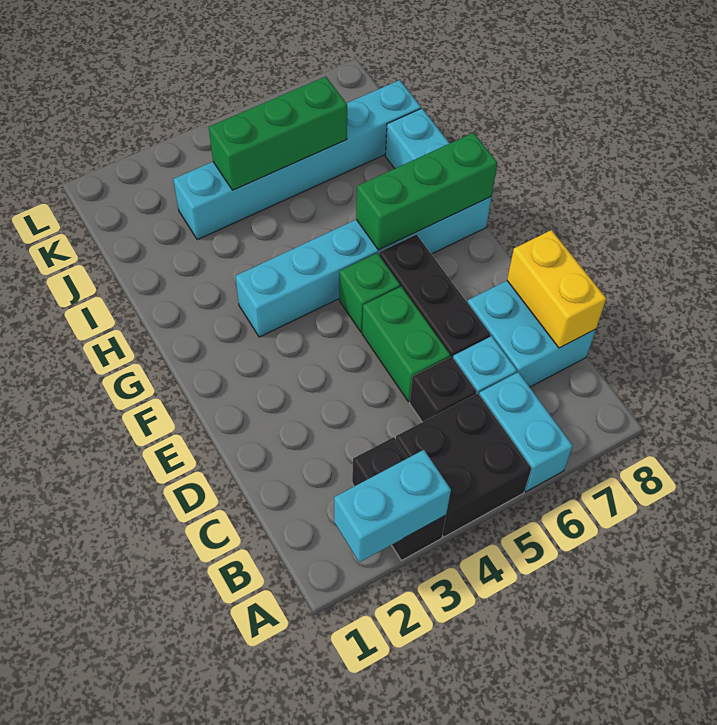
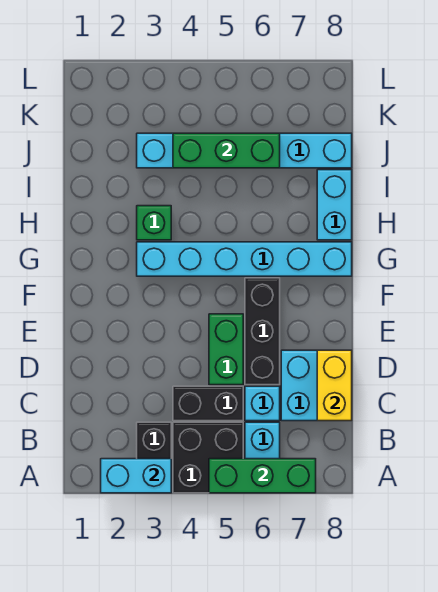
black brick C5 level 1 -> black brick C4:C5 level 1
green brick F5 level 1 -> green brick H3 level 1
green brick G6:G8 level 2 -> green brick A5:A7 level 2

